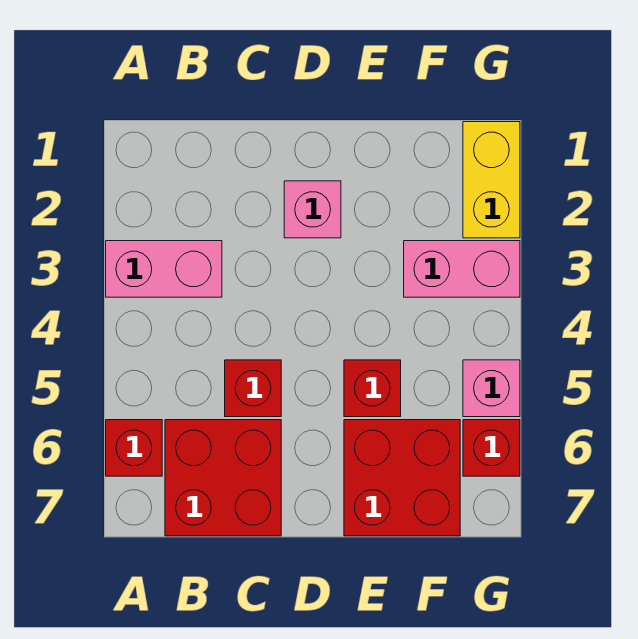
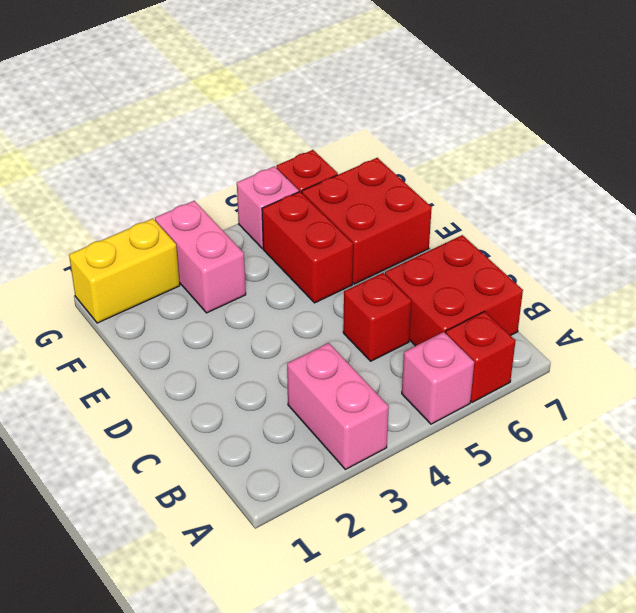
pink brick D2 level 1 -> pink brick A5 level 1
red brick E5 level 1 -> red brick E5:F5 level 1

